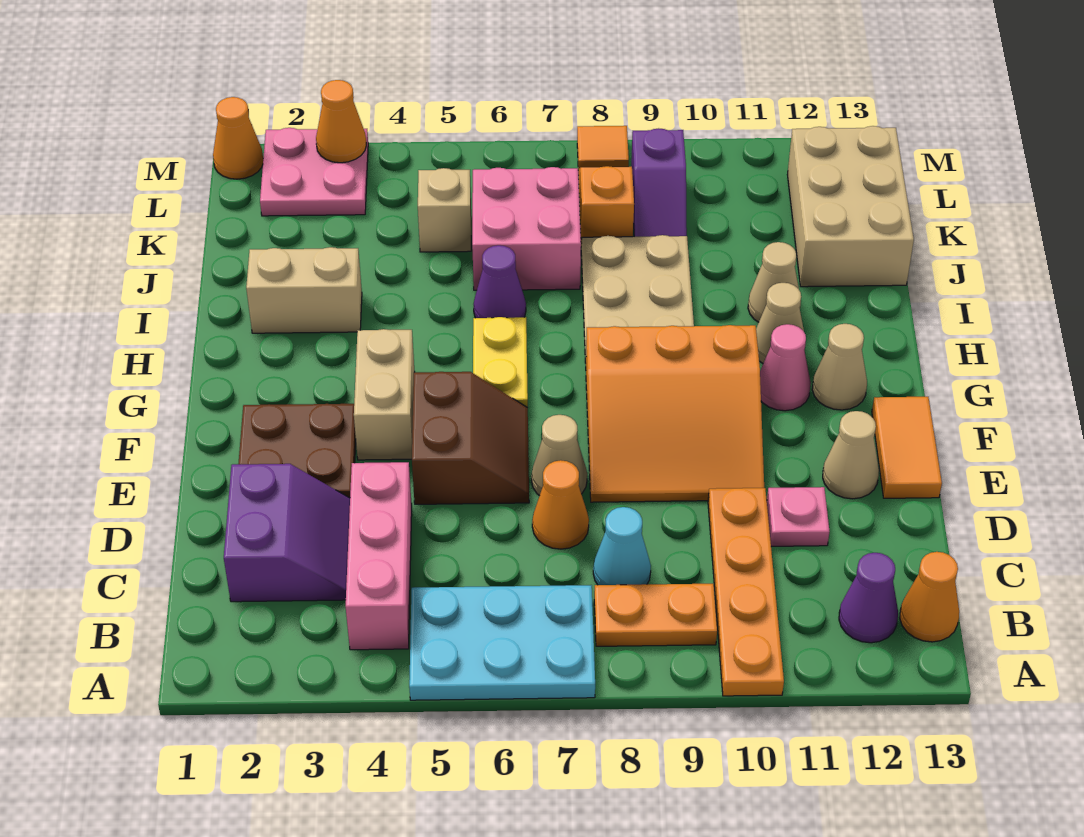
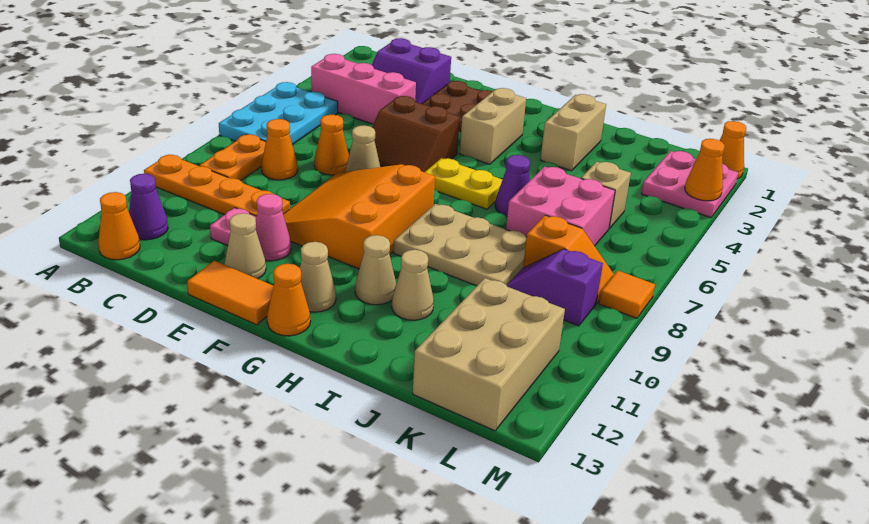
cyan cone C8 level 1 -> orange cone C8 level 1
tan brick F4:G4 level 1 -> tan brick G3:G4 level 1
pink cone G11 level 1 -> pink cone E11 level 1
none -> orange cone G13 level 1
tan brick J12:L13 level 1 -> tan brick K11:L13 level 1

